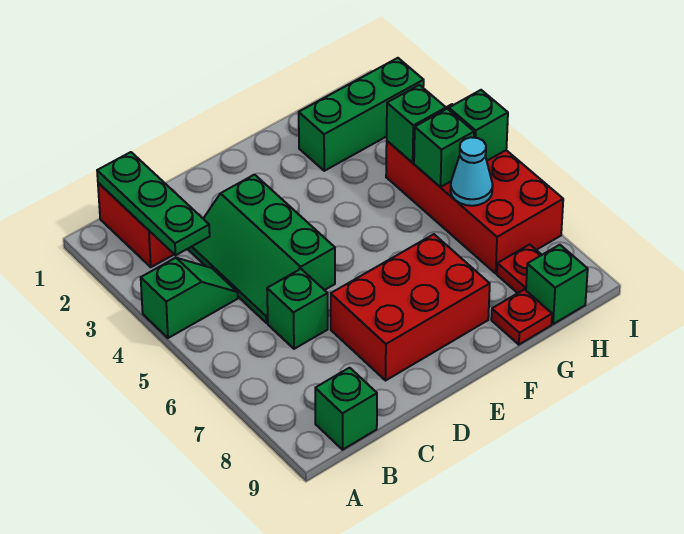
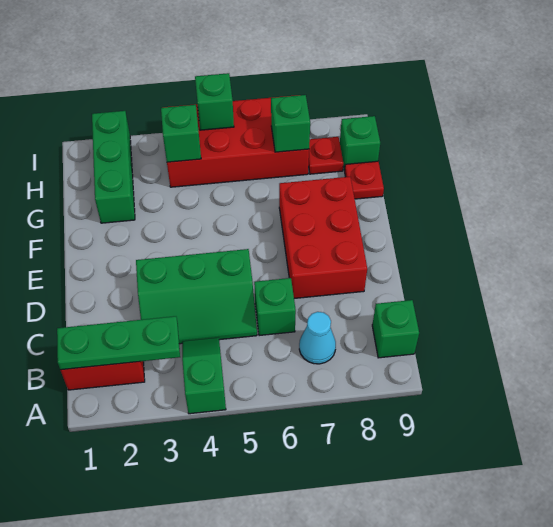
green brick H5 level 2 -> green brick H7 level 2
cyan cone H6 level 2 -> cyan cone B7 level 1

